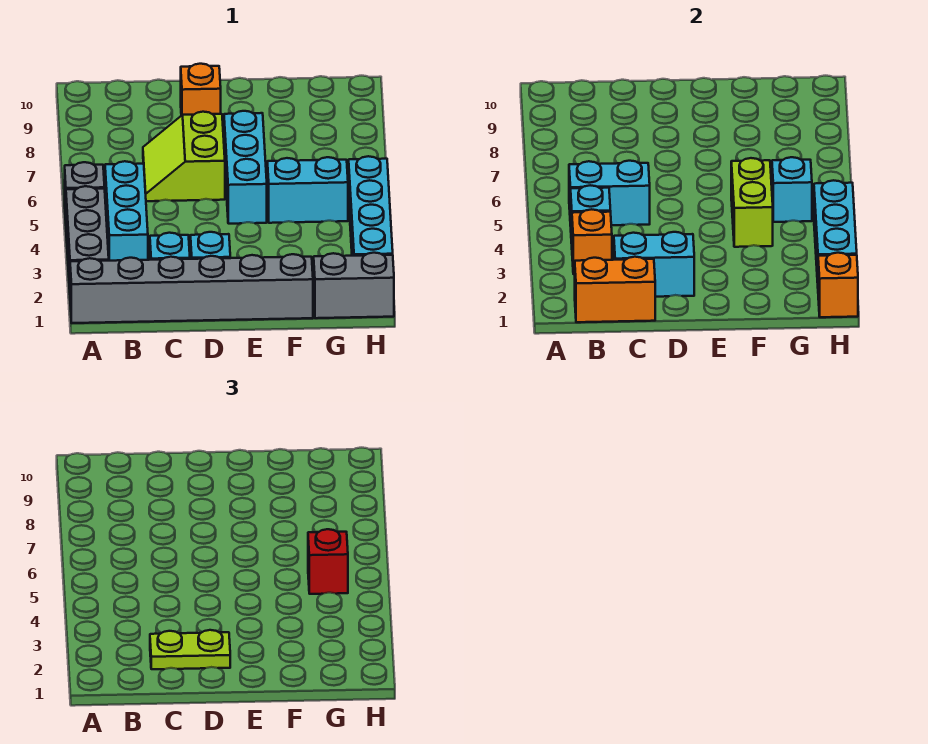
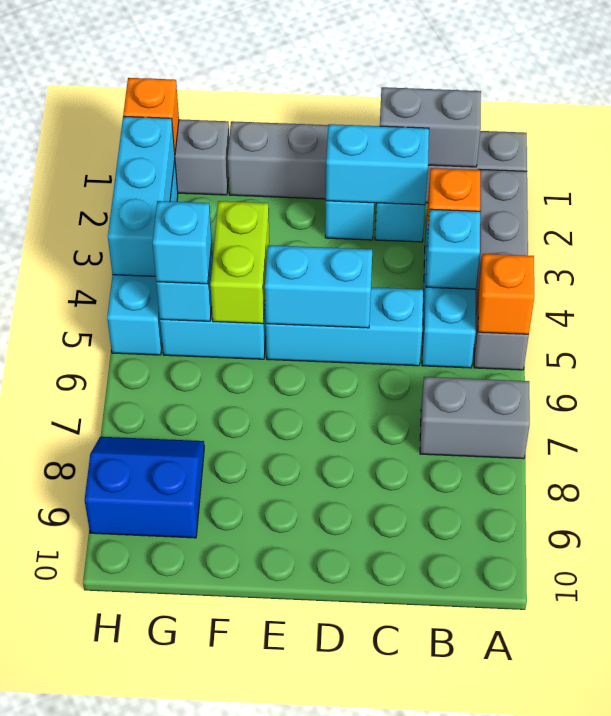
none -> grey brick A7:B7 level 1
orange brick B1:C1 level 2 -> grey brick B1:C1 level 2
cyan brick B5:C5 level 2 -> cyan brick D5:E5 level 2
lime plate C2:D2 level 3 -> none
lime slope C6:D7 level 1 top D -> none
orange brick D9 level 1 -> orange brick A5 level 2
cyan brick E5:E7 level 1 -> cyan brick C5:E5 level 1
red brick G5 level 3 -> cyan brick G5 level 3
none -> blue slope G8:H9 level 1 top 9

